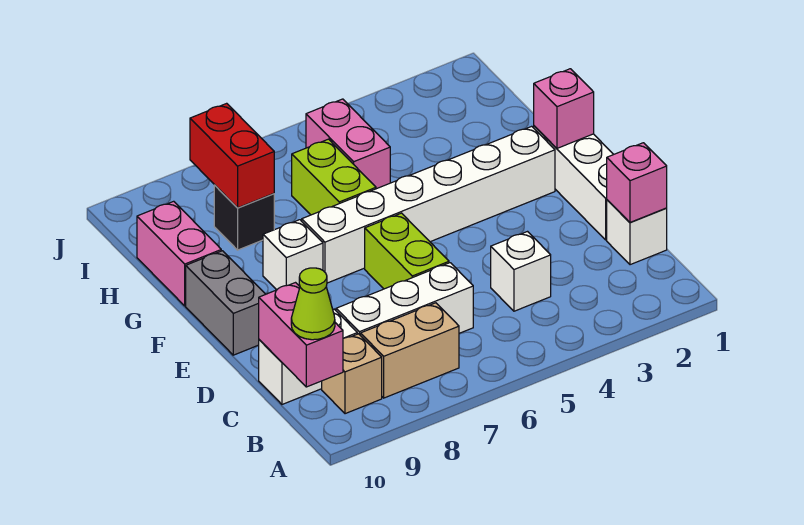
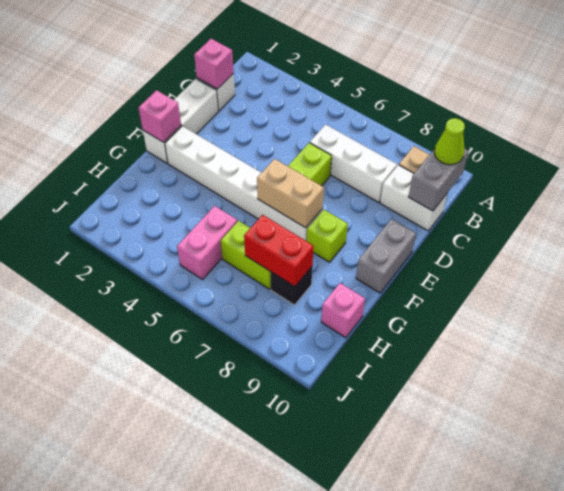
tan brick B7:B8 level 1 -> tan brick F6:F7 level 2
pink brick B10:C10 level 2 -> grey brick B10:C10 level 2
white brick C4 level 1 -> none
white brick F8 level 1 -> lime brick F8 level 1
lime brick G6:H6 level 1 -> lime brick H6:H7 level 1
pink brick G10:H10 level 1 -> pink brick H10 level 1
red brick H8:I8 level 2 -> red brick H7:H8 level 2

